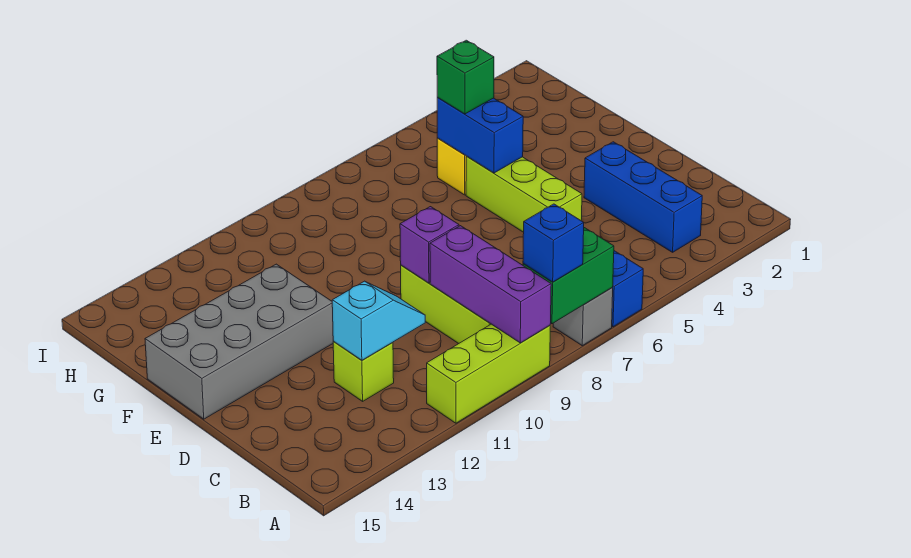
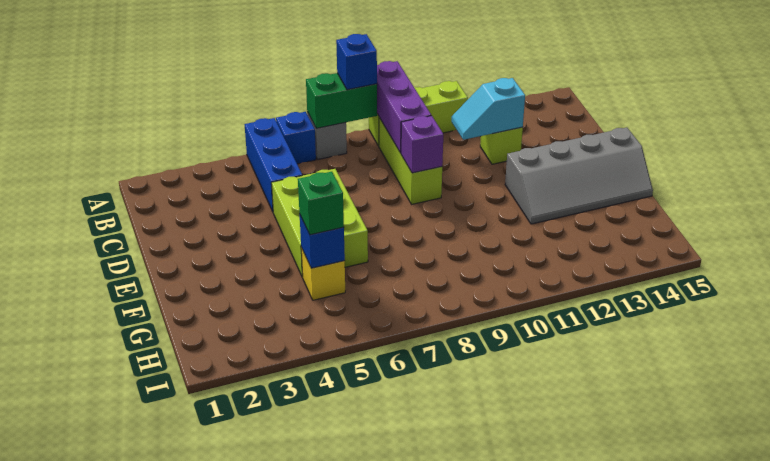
blue brick B3:D3 level 1 -> blue brick A5:C5 level 1
lime brick D5:F5 level 1 -> lime brick D5:F6 level 1
grey brick E12:F15 level 1 -> grey slope E12:F15 level 1 top E
blue brick F5:G5 level 2 -> blue brick G5 level 2

